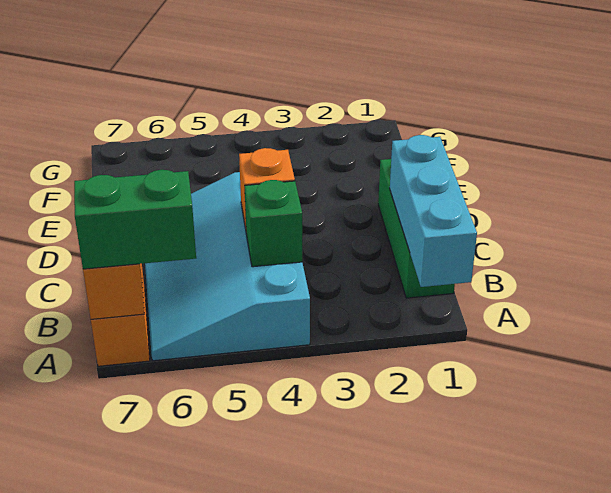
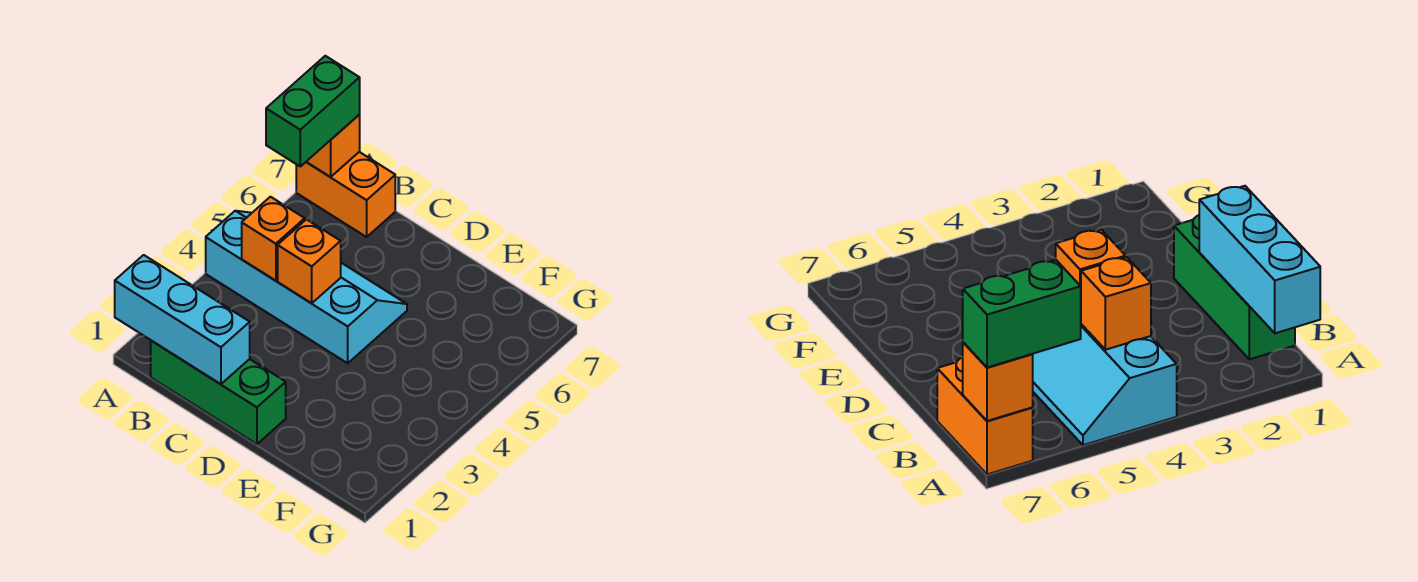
cyan slope A4:D6 level 1 top 4 -> cyan slope A4:D5 level 1 top 4
green brick B4 level 2 -> orange brick B4 level 2

